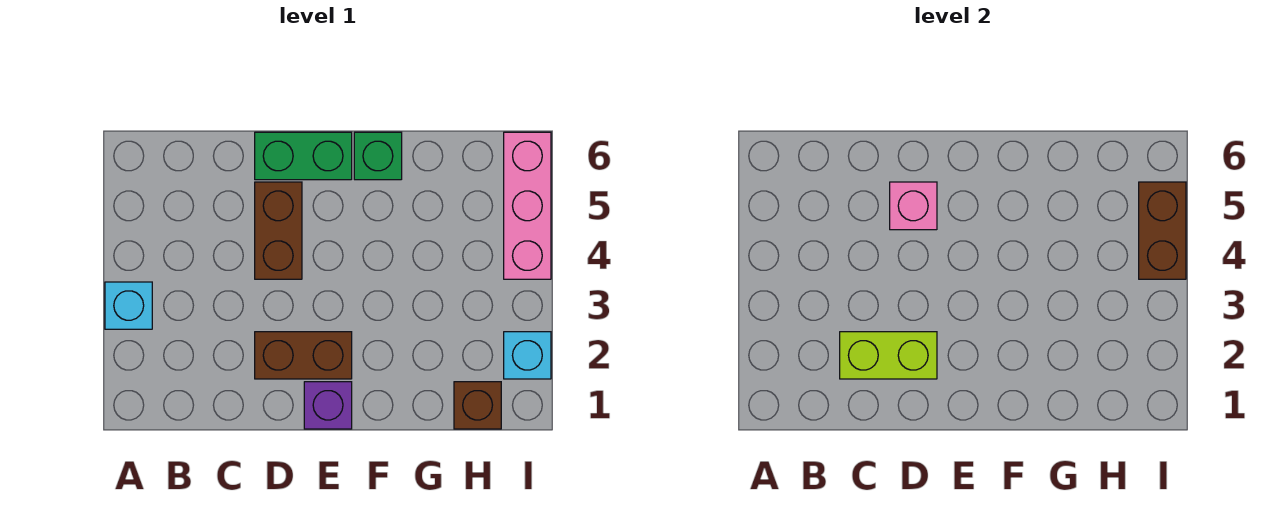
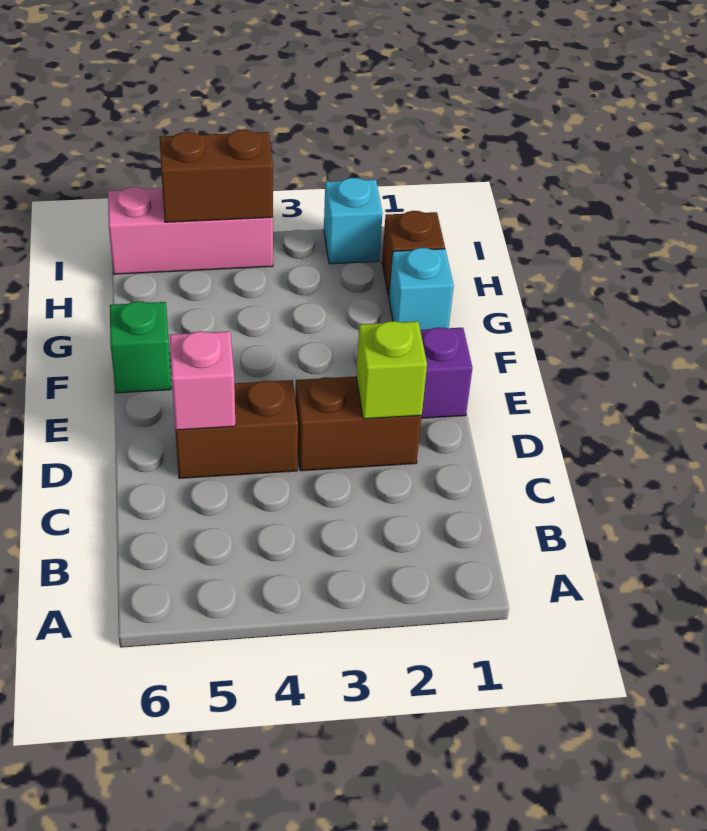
cyan brick A3 level 1 -> cyan brick G1 level 1
lime brick C2:D2 level 2 -> lime brick D2 level 2
brown brick D2:E2 level 1 -> brown brick D2:D3 level 1
green brick D6:E6 level 1 -> none

